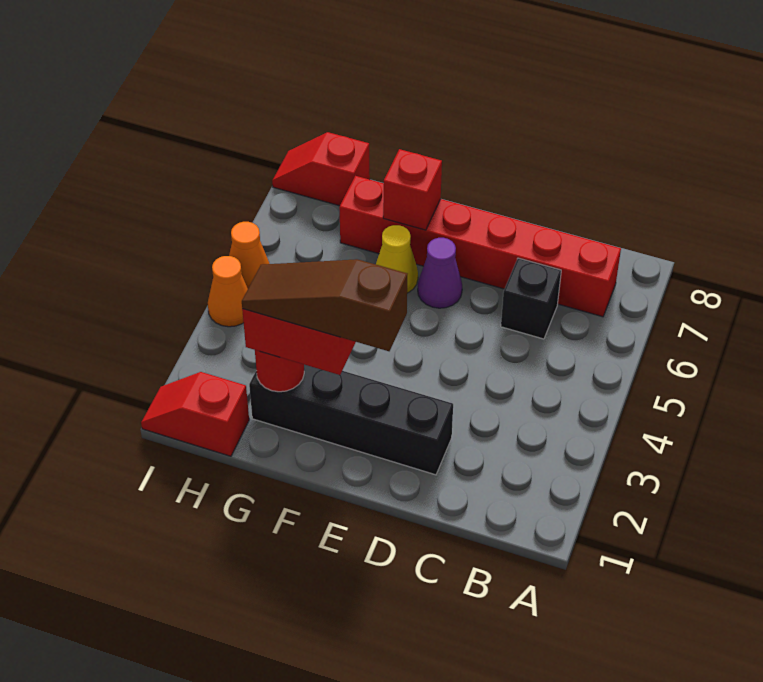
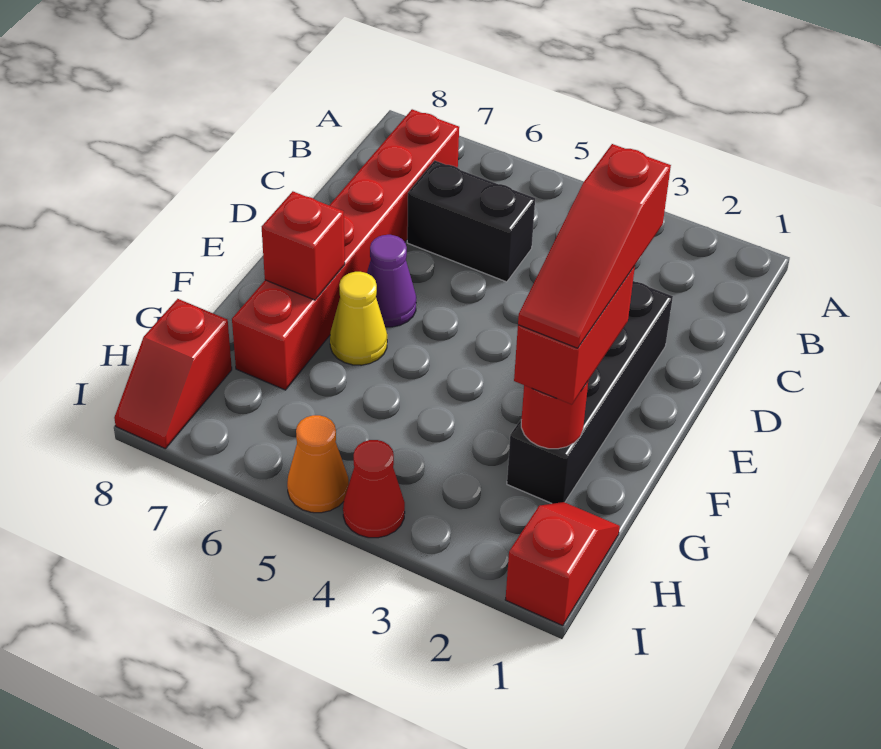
black brick C6 level 1 -> black brick C5:C6 level 1
brown slope E2:G2 level 4 top E -> red slope E2:G2 level 4 top E
red slope H1:I1 level 1 top H -> red slope H1:I1 level 1 top I
orange cone I4 level 1 -> red cone I4 level 1

